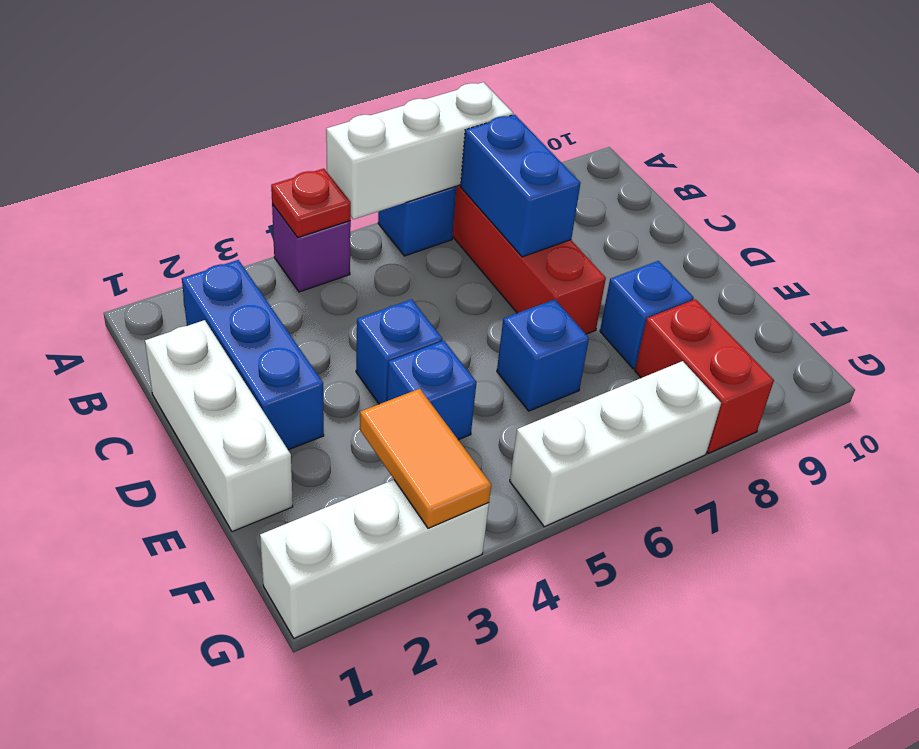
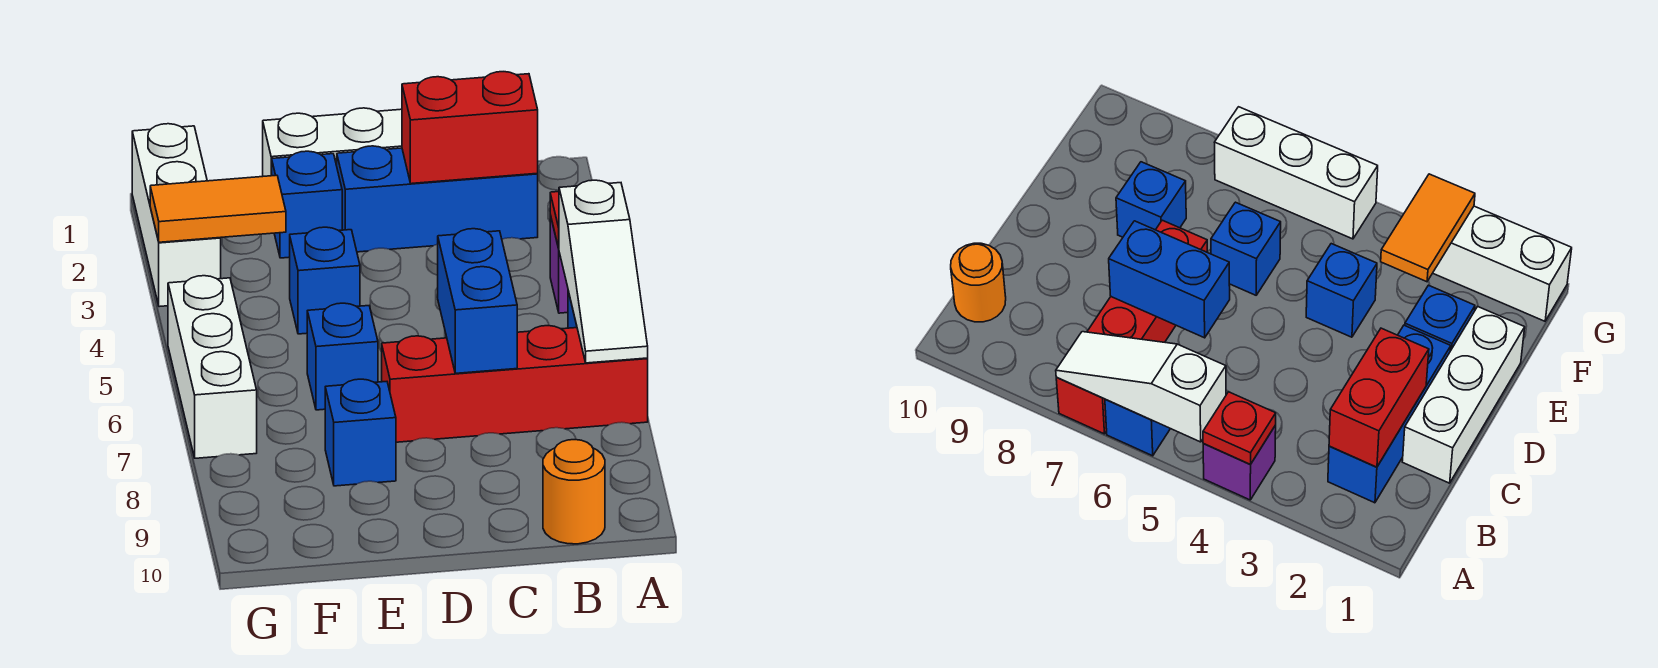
white brick A5:A7 level 2 -> white slope A5:A7 level 2 top 5
blue brick B7:C7 level 2 -> blue brick C6:C7 level 2
none -> orange round brick B10 level 1
blue brick D4 level 1 -> blue brick E2 level 1
red brick F8:G8 level 1 -> red brick B2:C2 level 2

